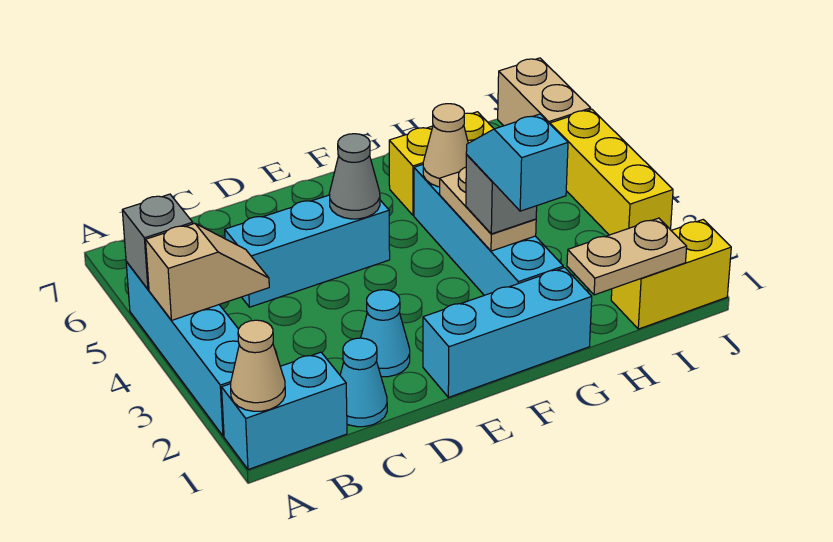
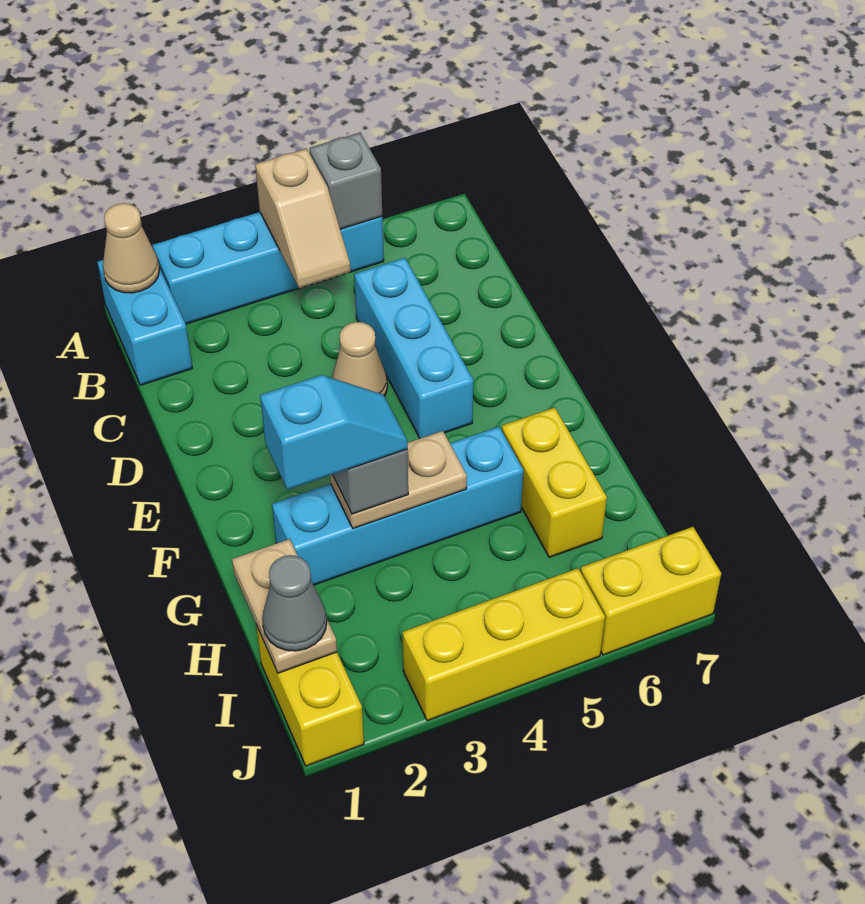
cyan cone C1 level 1 -> none
cyan cone D2 level 1 -> none
cyan brick E1:G1 level 1 -> none
grey cone E5 level 2 -> grey cone I1 level 3
tan cone G5 level 2 -> tan cone D4 level 1
tan brick J6:J7 level 1 -> yellow brick J6:J7 level 1

